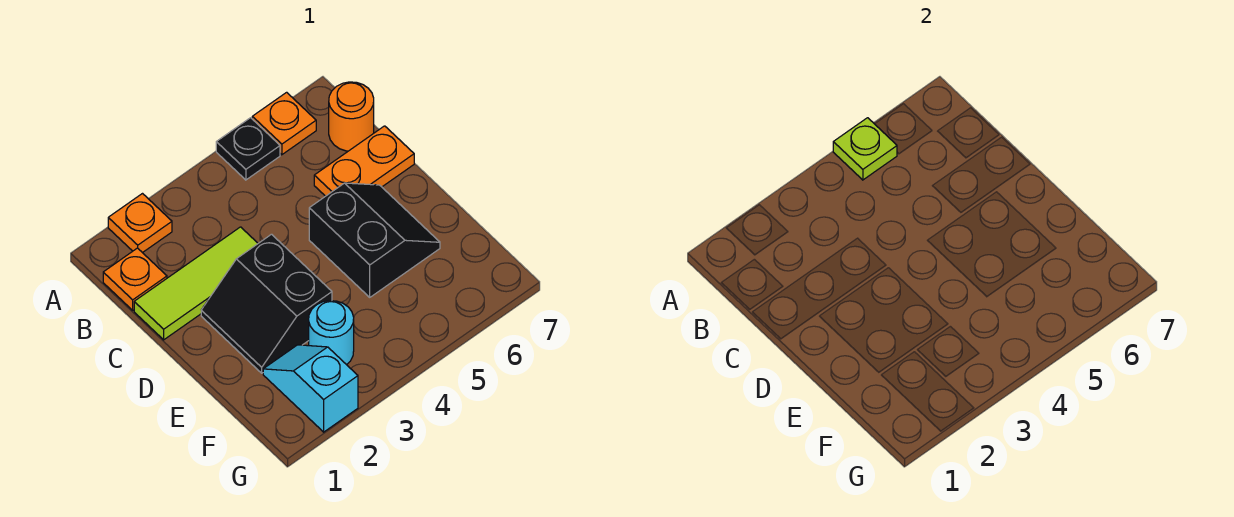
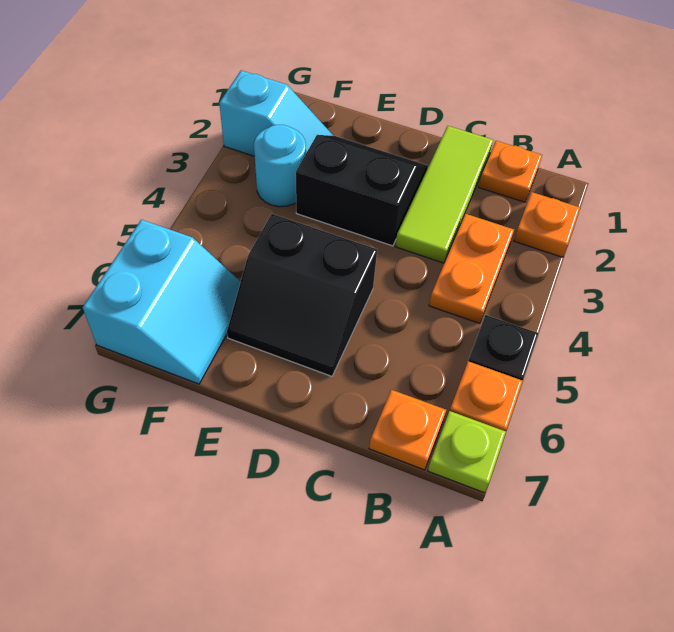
lime plate A5 level 2 -> lime plate A7 level 1
orange round brick B7 level 1 -> orange plate B7 level 1
orange plate C6:C7 level 1 -> orange plate B3:B4 level 1
none -> cyan slope F6:G7 level 1 top G

